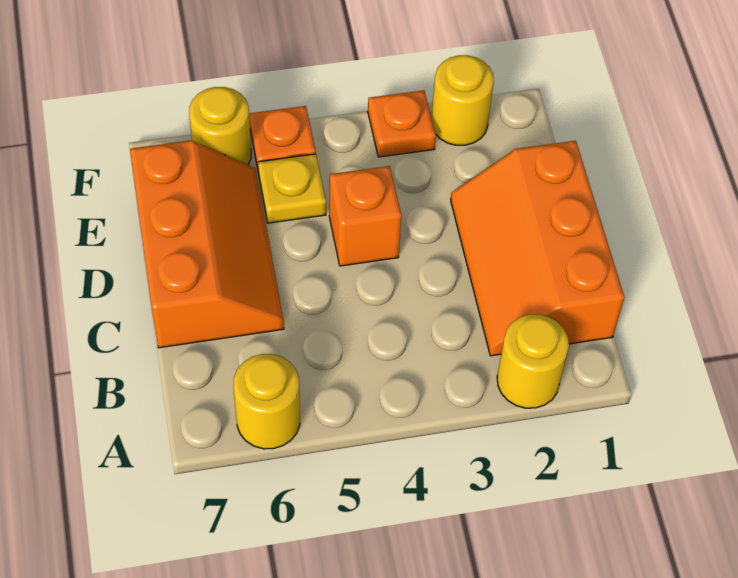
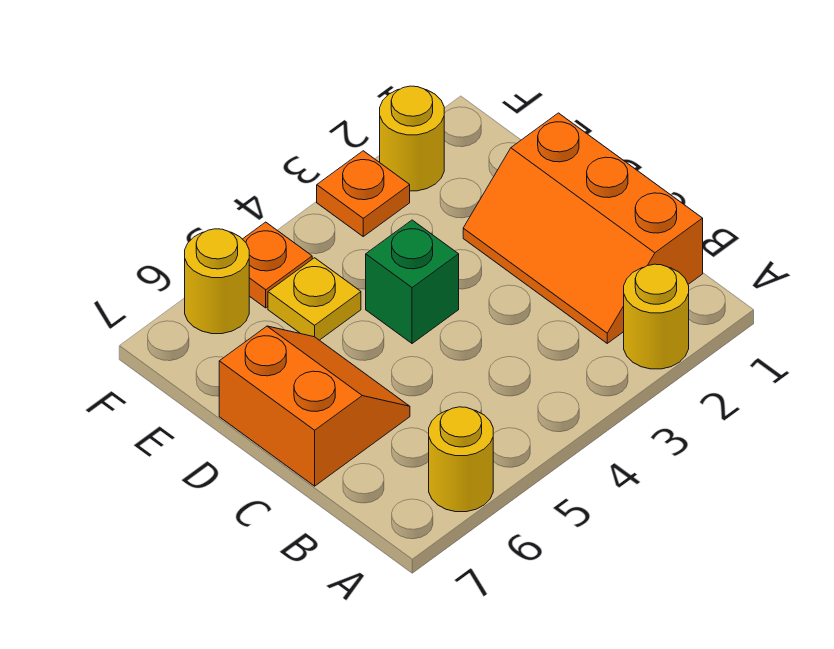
orange slope C6:E7 level 1 top 7 -> orange slope C6:D7 level 1 top 7
orange brick D4 level 1 -> green brick D4 level 1

